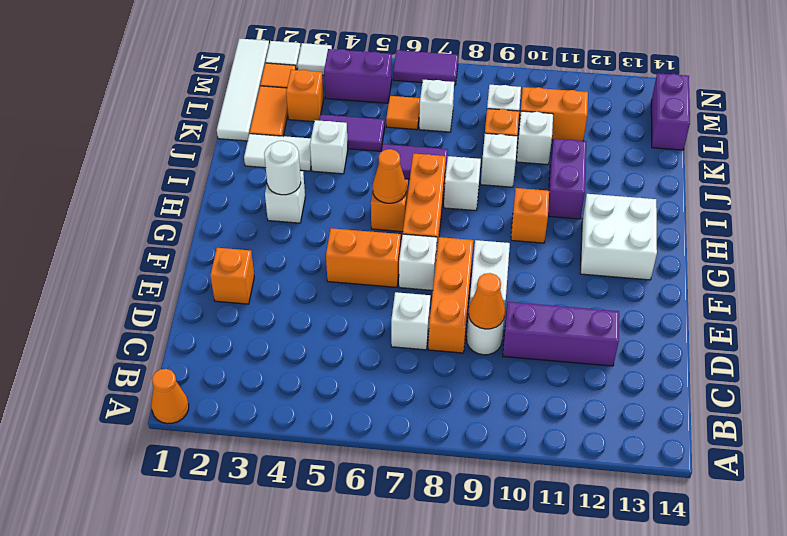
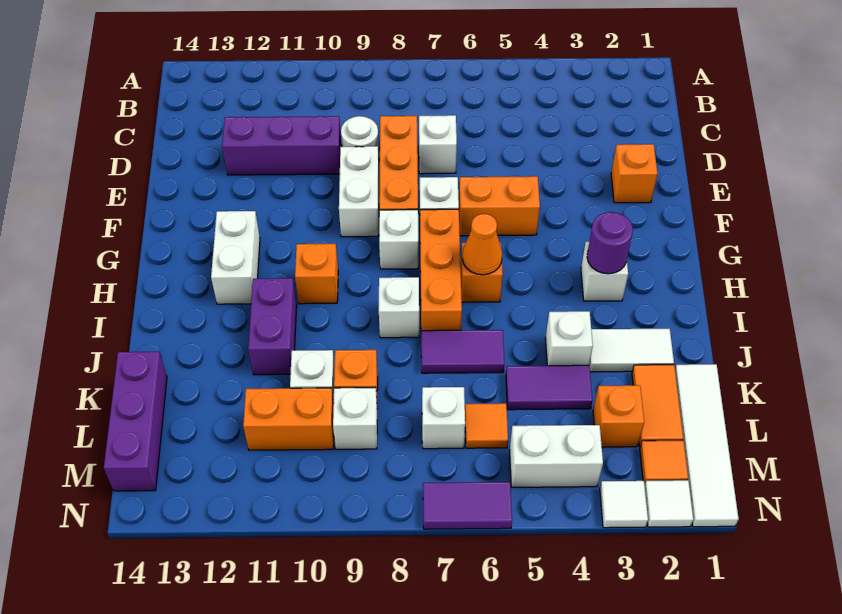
orange cone A1 level 1 -> none
orange cone D9 level 2 -> none
white brick G12:H13 level 1 -> white brick G12:H12 level 1
white round brick H3 level 2 -> purple round brick H3 level 2
white brick J9 level 1 -> white brick G8 level 1
purple brick L14:M14 level 1 -> purple brick K14:M14 level 1
purple brick M4:M5 level 1 -> white brick M4:M5 level 1

